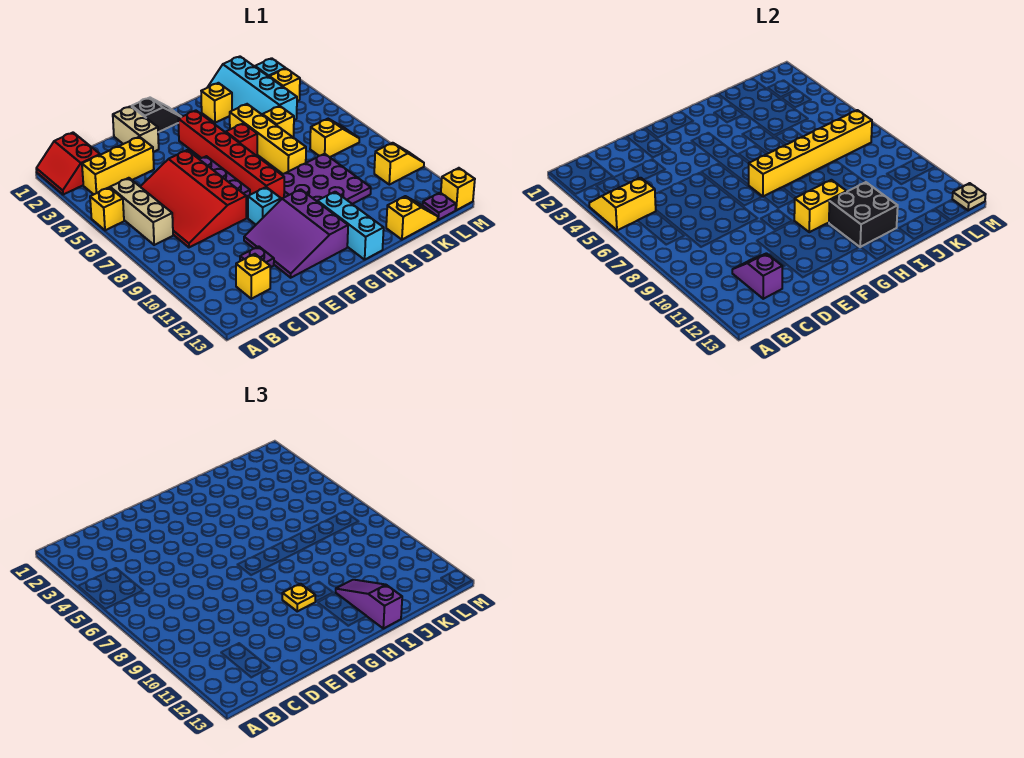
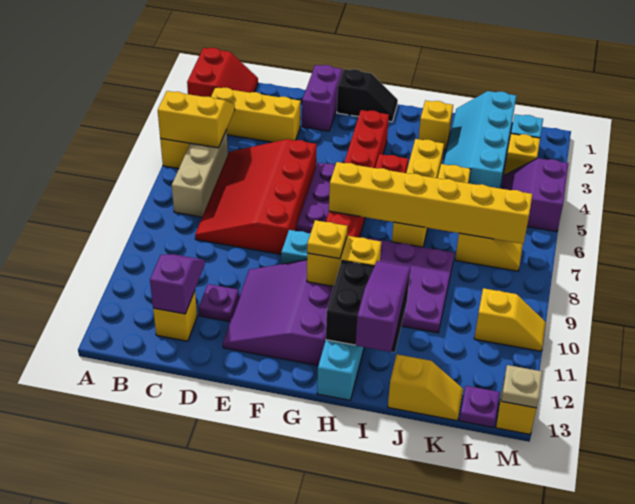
red slope A1:B2 level 1 top B -> red slope A1:B2 level 1 top A
tan brick E1:E2 level 1 -> purple brick E1:E2 level 1
none -> purple slope L4:M5 level 1 top M

